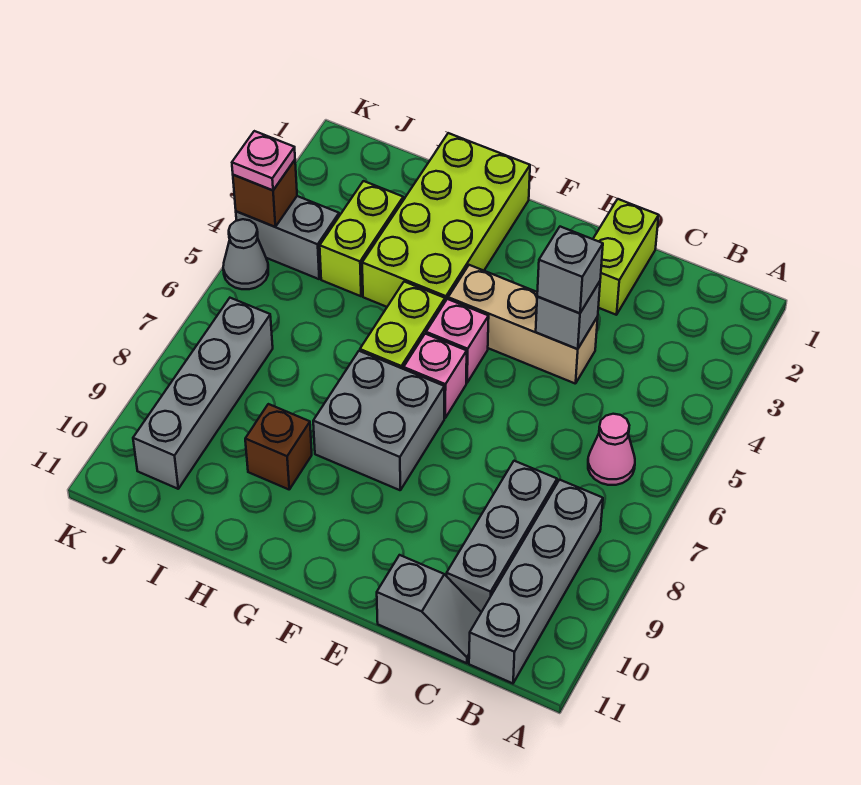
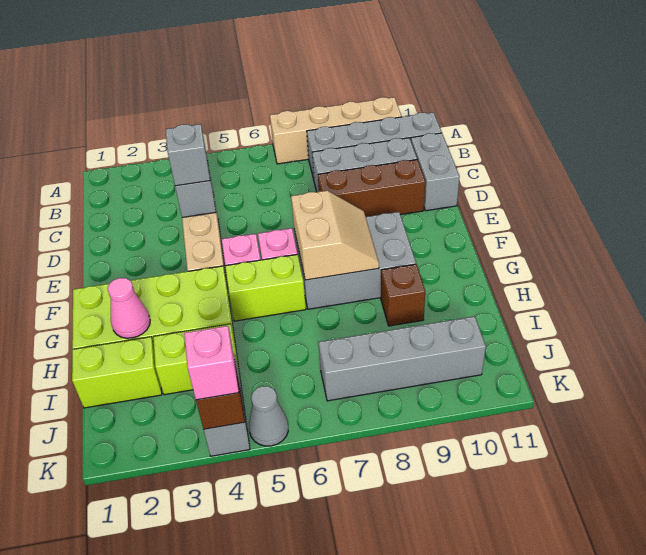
none -> tan brick A7:A10 level 1
pink cone B6 level 1 -> pink cone H2 level 2
grey slope C11:D11 level 1 top D -> grey brick C11:D11 level 1
lime brick D1:D2 level 1 -> lime brick I1:I2 level 1
none -> brown brick D8:D10 level 1
grey brick F7:G8 level 1 -> grey brick F7:G9 level 1
none -> tan slope F7:G8 level 2 top 7
pink plate K4 level 3 -> pink brick K4 level 3

